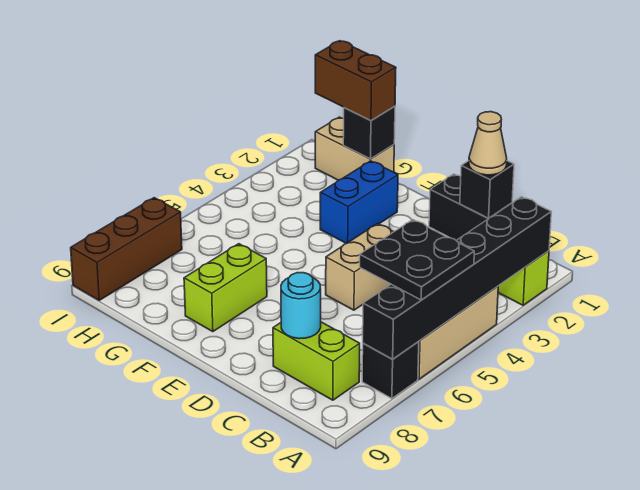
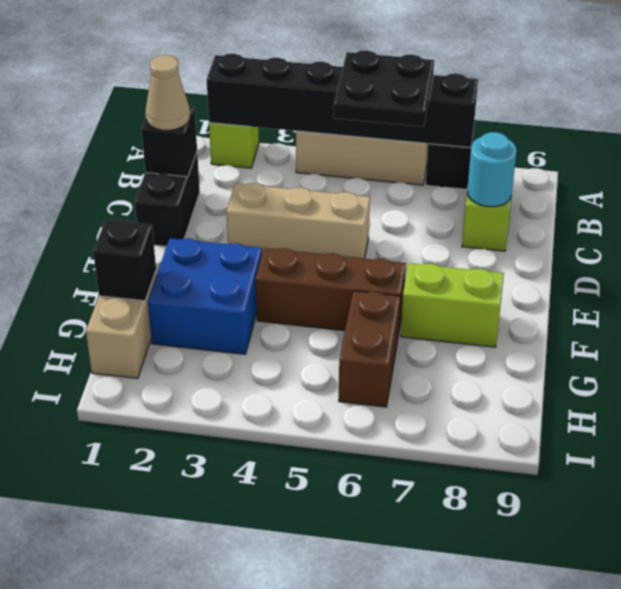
tan brick D4:D5 level 1 -> tan brick D3:D5 level 1
blue brick F2:F3 level 1 -> blue brick F2:G3 level 1
brown brick G1:H1 level 3 -> brown brick G6:H6 level 1
brown brick I7:I9 level 1 -> brown brick F4:F6 level 1

